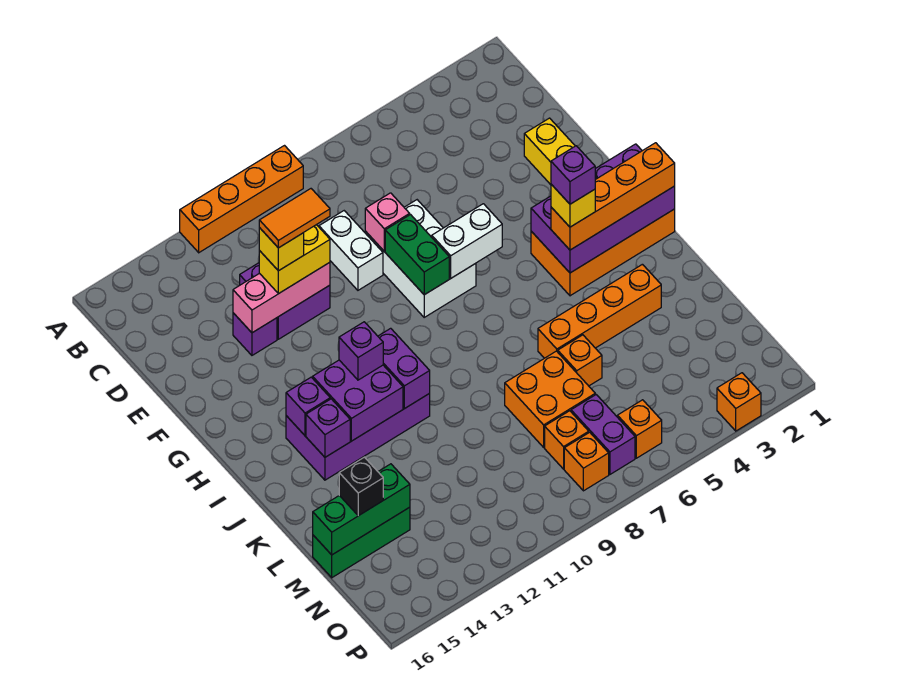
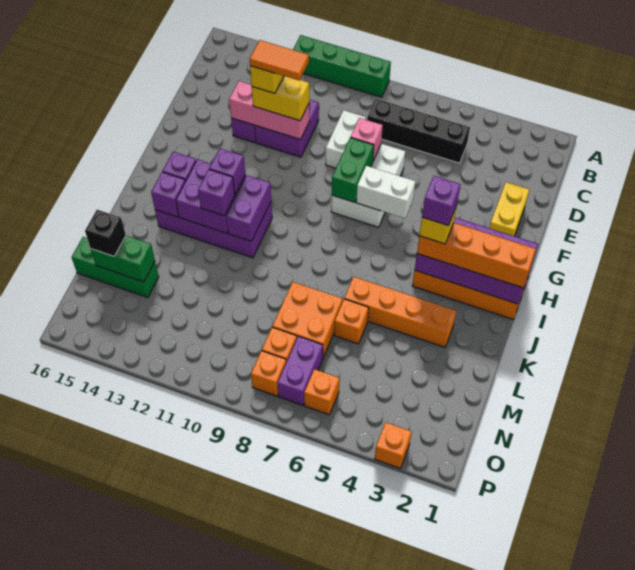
orange brick A9:A12 level 1 -> green brick A9:A12 level 1
none -> black brick C5:C8 level 1
none -> purple brick J12 level 3
green brick M14:M16 level 2 -> green brick M14:M15 level 2

